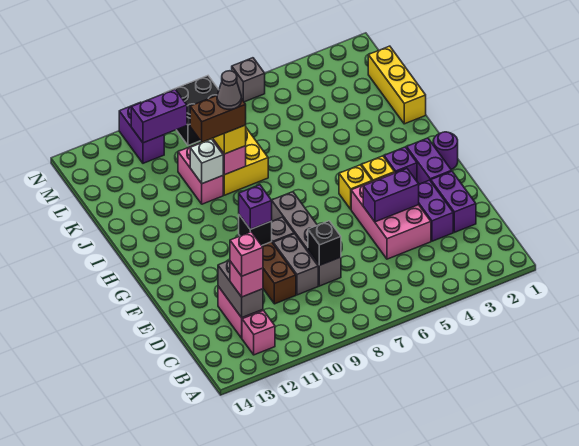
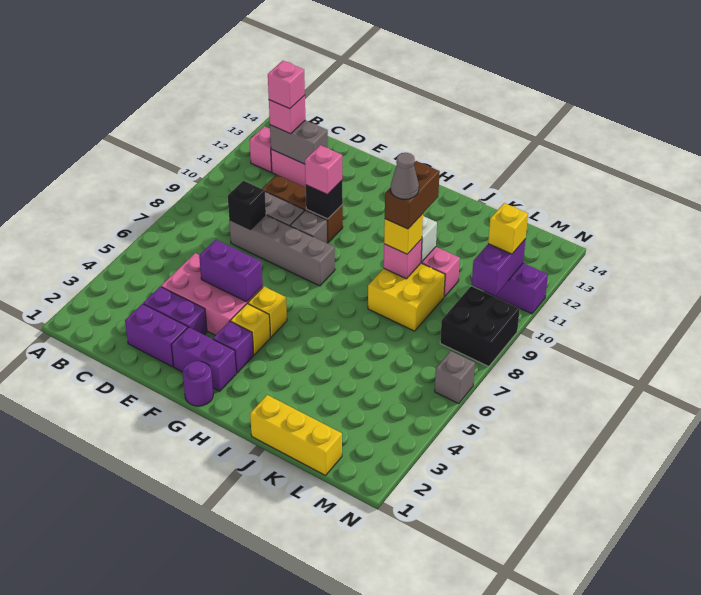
purple brick E4:E5 level 2 -> purple brick E5:F5 level 2
purple brick F10 level 3 -> pink brick F10 level 3
none -> yellow brick M11 level 3

